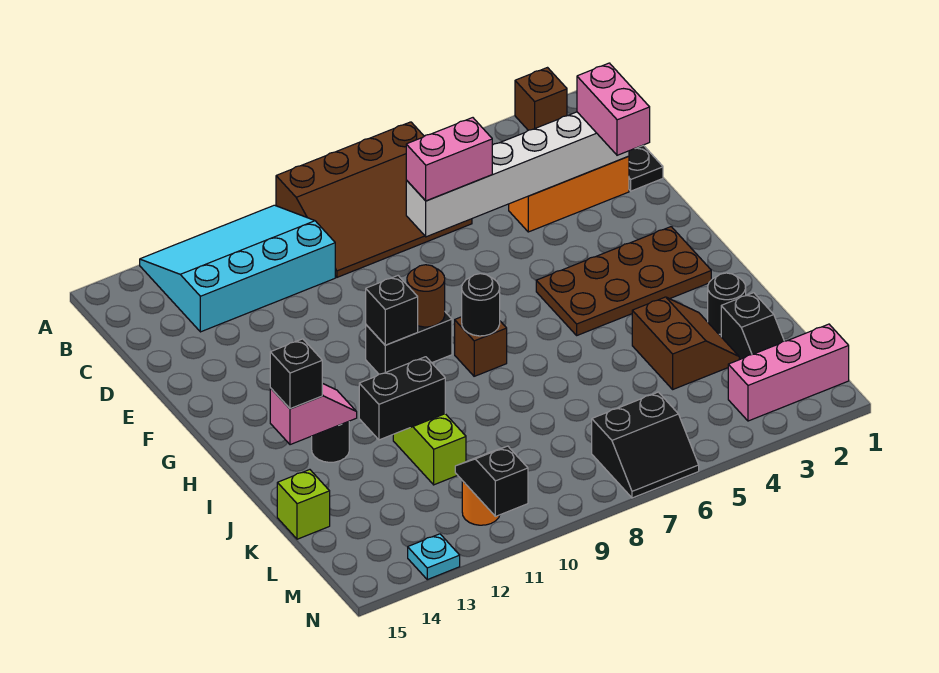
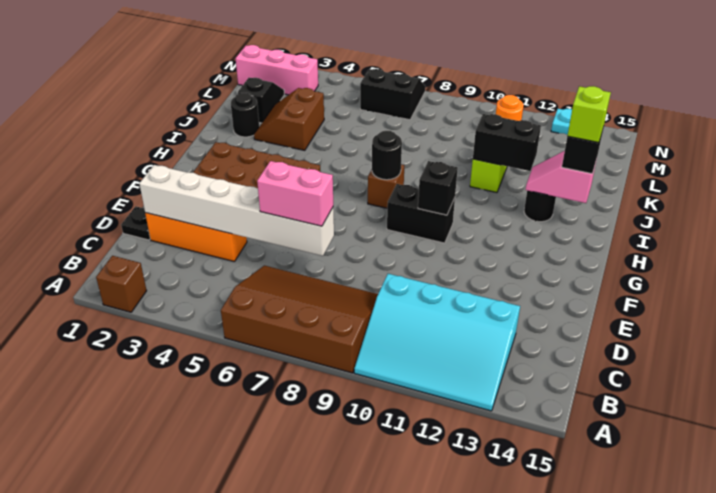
pink brick D2:E2 level 3 -> none
brown round brick G9 level 2 -> none
lime brick K15 level 1 -> lime brick I14 level 4
black slope M11:N11 level 2 top N -> none

